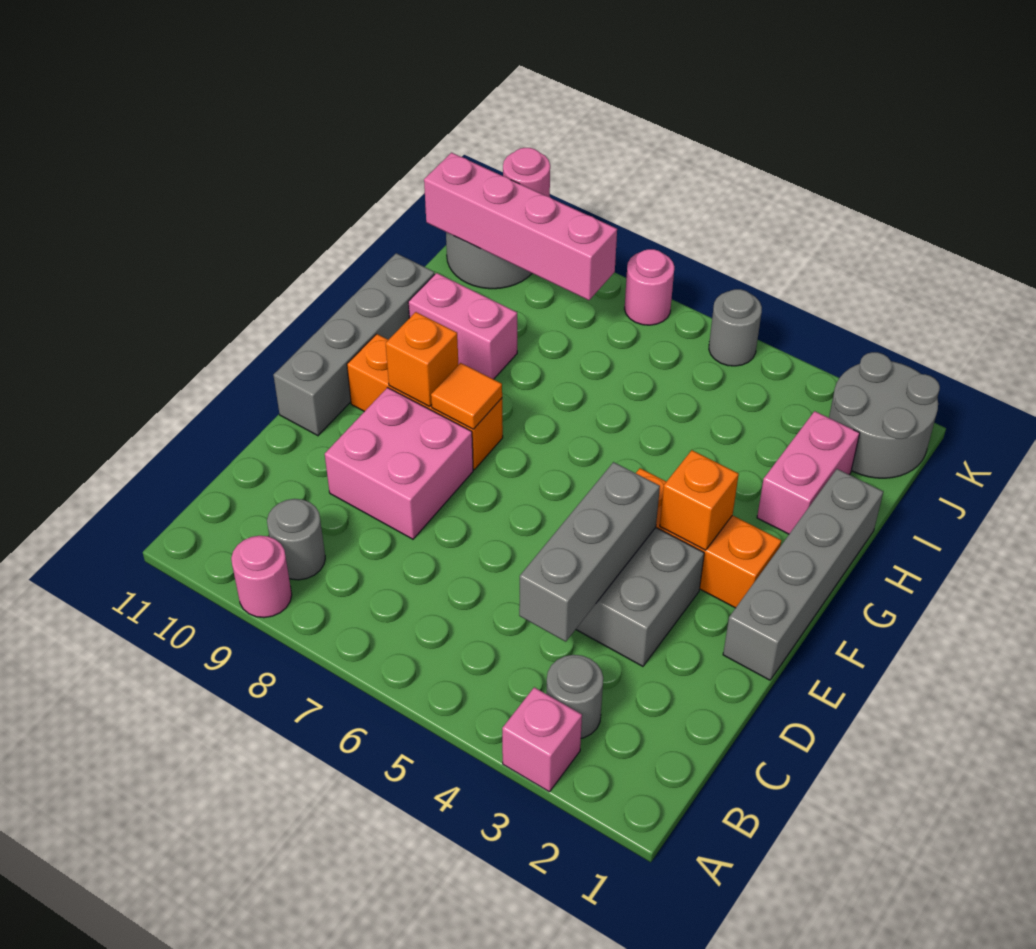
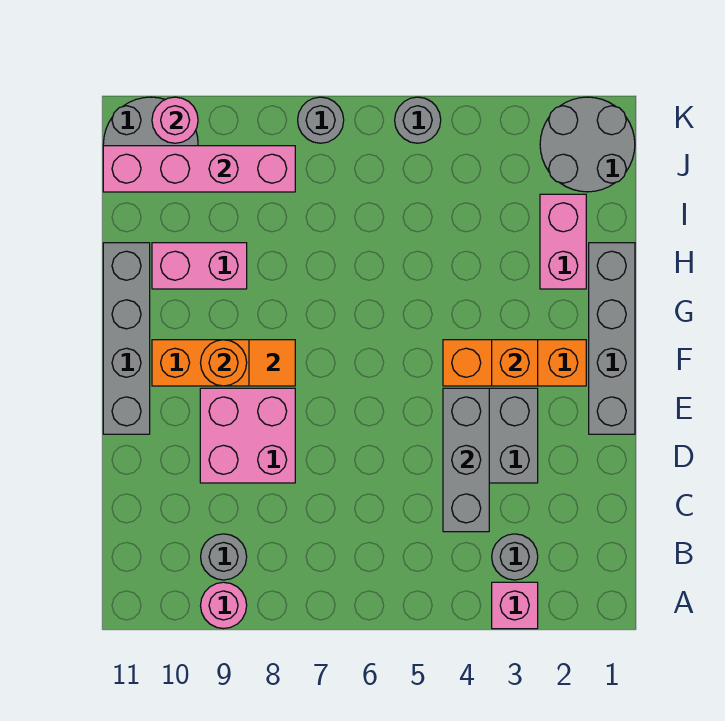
orange brick F9 level 2 -> orange round brick F9 level 2
pink round brick K7 level 1 -> grey round brick K7 level 1

